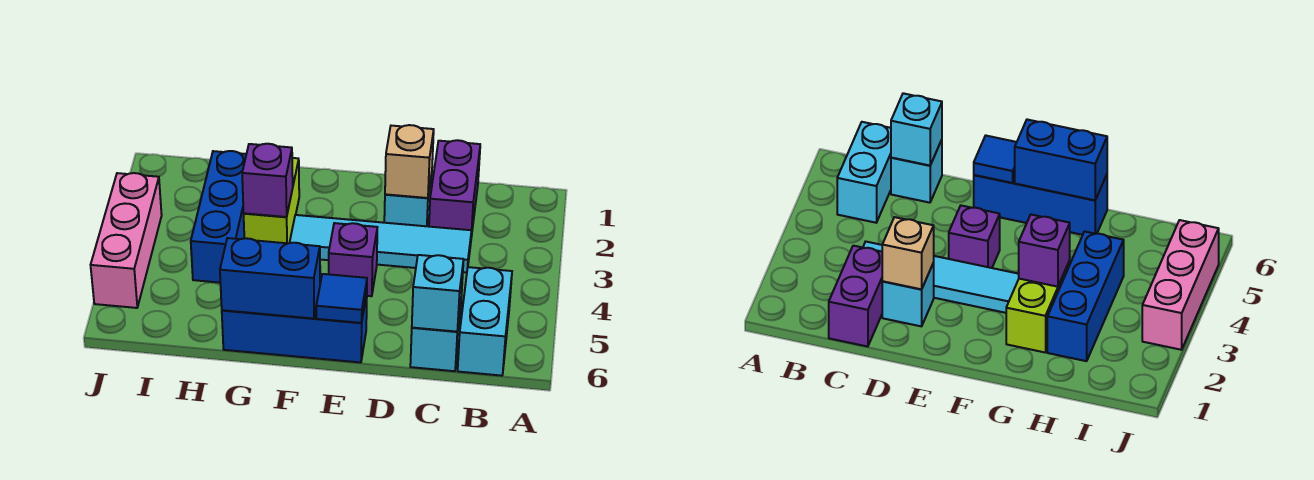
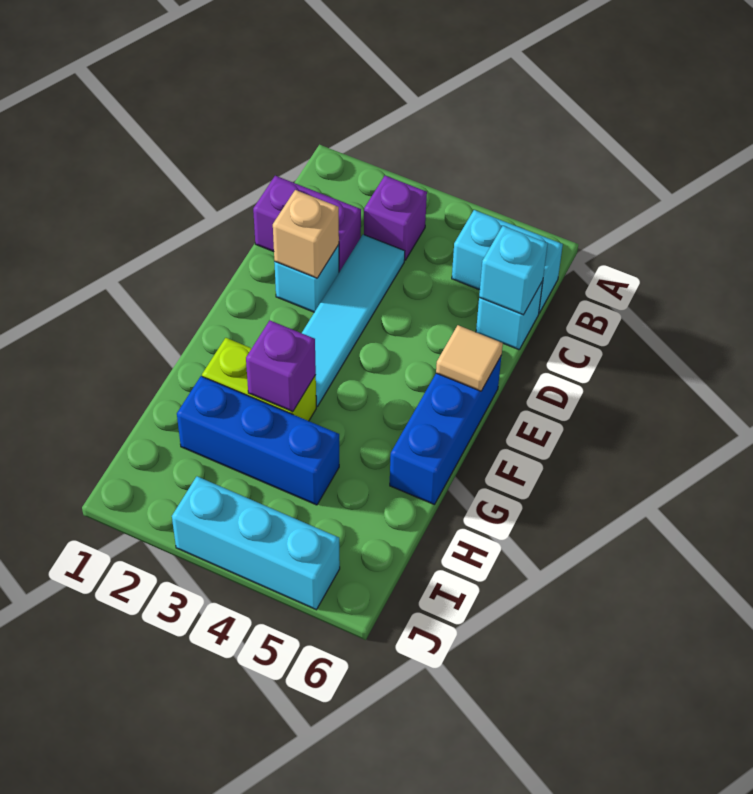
purple brick E4 level 1 -> purple brick B3 level 1
blue tile E6 level 2 -> tan tile E6 level 2
blue brick F6:G6 level 2 -> none
pink brick J3:J5 level 1 -> cyan brick J3:J5 level 1

